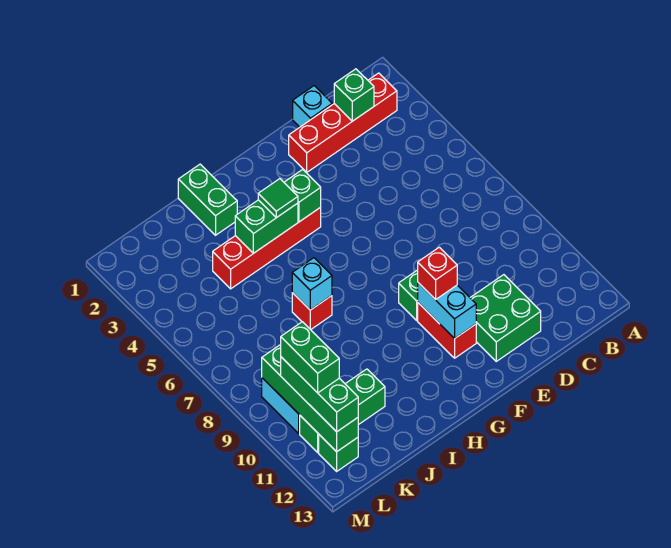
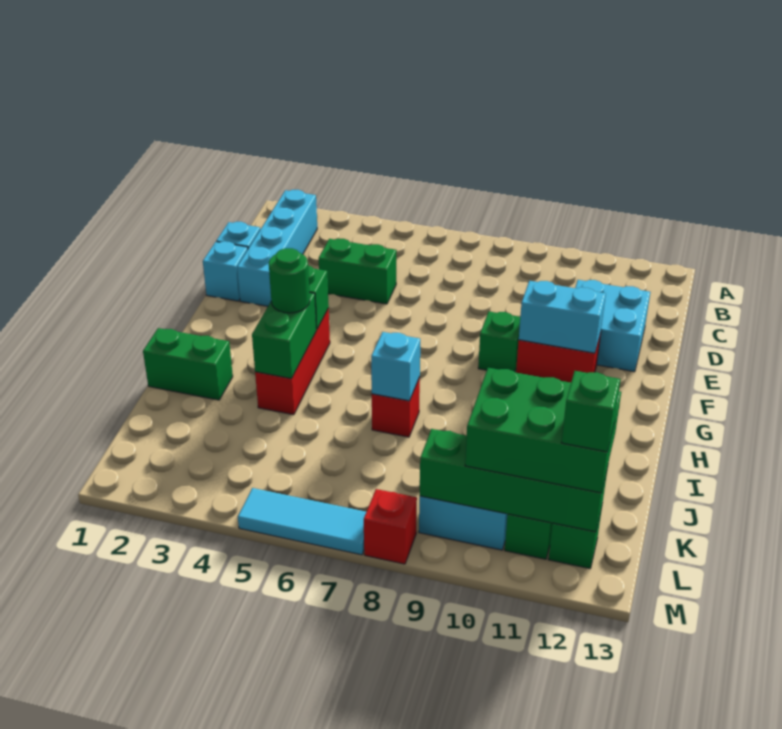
red brick B2:E2 level 1 -> cyan brick B2:E2 level 1
green brick C2 level 2 -> green brick L12 level 4
green brick D11:E12 level 1 -> cyan brick D11:E12 level 1
none -> cyan brick E1 level 1
red brick F10 level 3 -> red brick M8 level 1
red brick G4:J4 level 1 -> red brick G4:I4 level 1
green tile H4 level 3 -> green round brick H4 level 3
green brick L10:L12 level 3 -> green brick K10:L12 level 3
green brick L10:L11 level 4 -> green brick D4:D5 level 1
none -> cyan tile M5:M7 level 1

